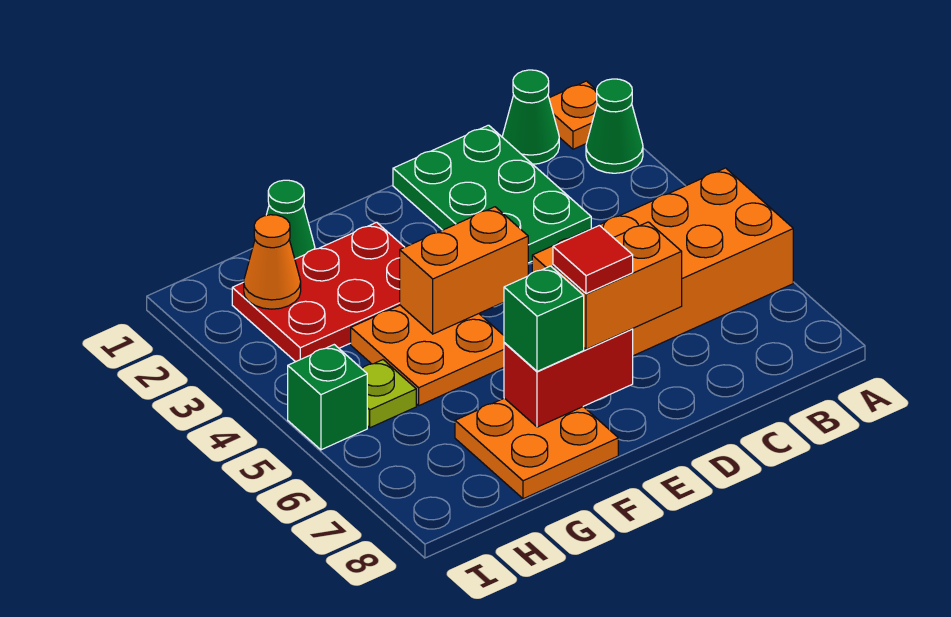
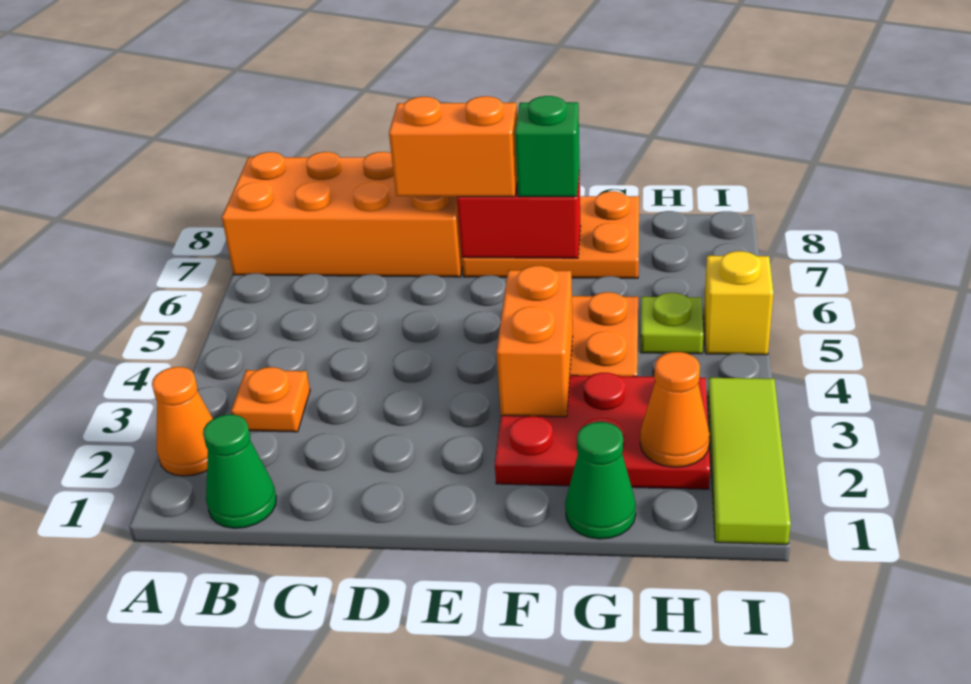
orange plate A1 level 1 -> orange plate B3 level 1
green cone A2 level 1 -> orange cone A2 level 1
orange brick A5:D6 level 1 -> orange brick A7:D8 level 1
green plate C1:D3 level 1 -> none
orange brick E4:F4 level 2 -> orange brick F3:F4 level 2
red tile E7 level 4 -> none
orange plate F7:G8 level 1 -> orange plate E7:G8 level 1
none -> lime tile I1:I3 level 1
green brick I5 level 1 -> yellow brick I5 level 1

